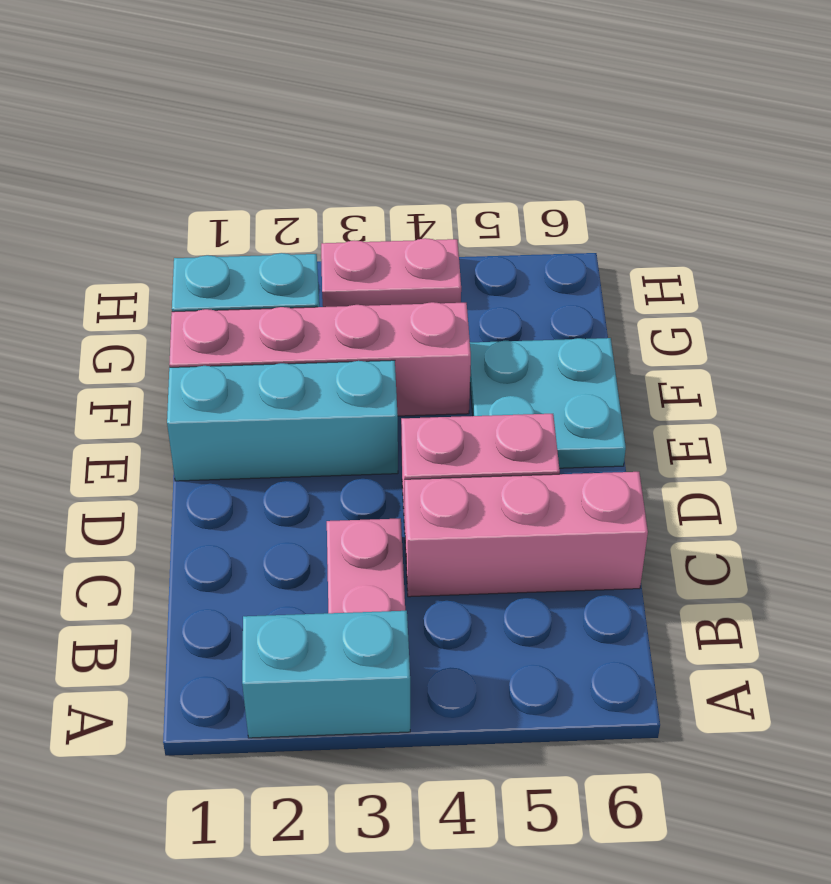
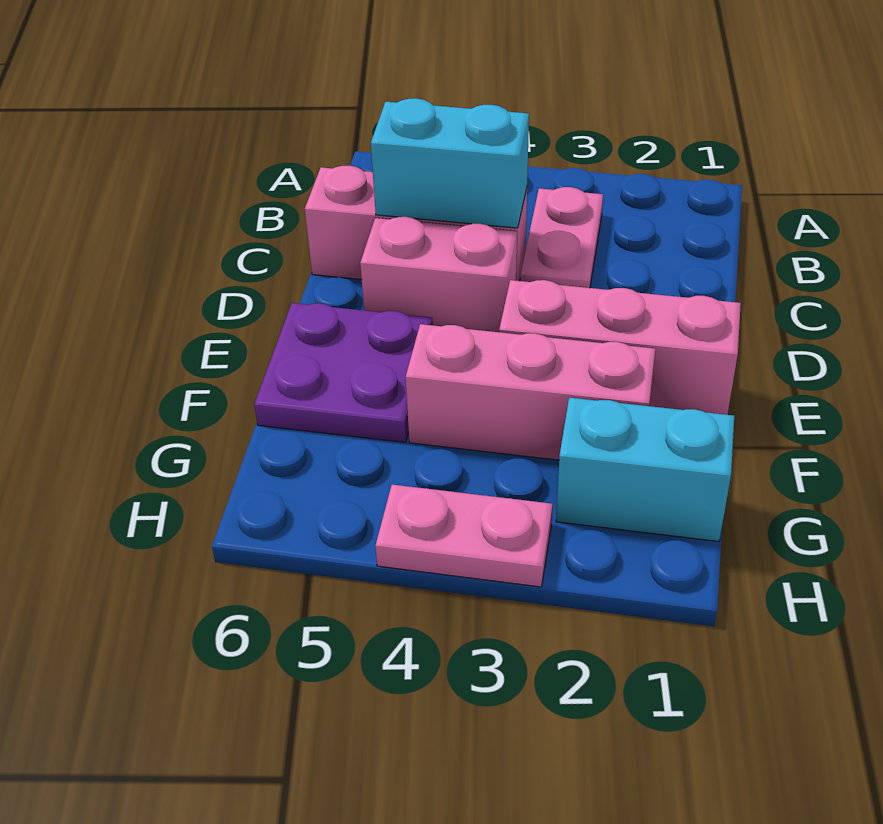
cyan brick A2:A3 level 1 -> cyan brick C4:C5 level 2
cyan brick E1:E3 level 1 -> pink brick E1:E3 level 1
cyan plate E5:F6 level 1 -> purple plate E5:F6 level 1
pink brick F1:F4 level 1 -> pink brick F2:F4 level 1

